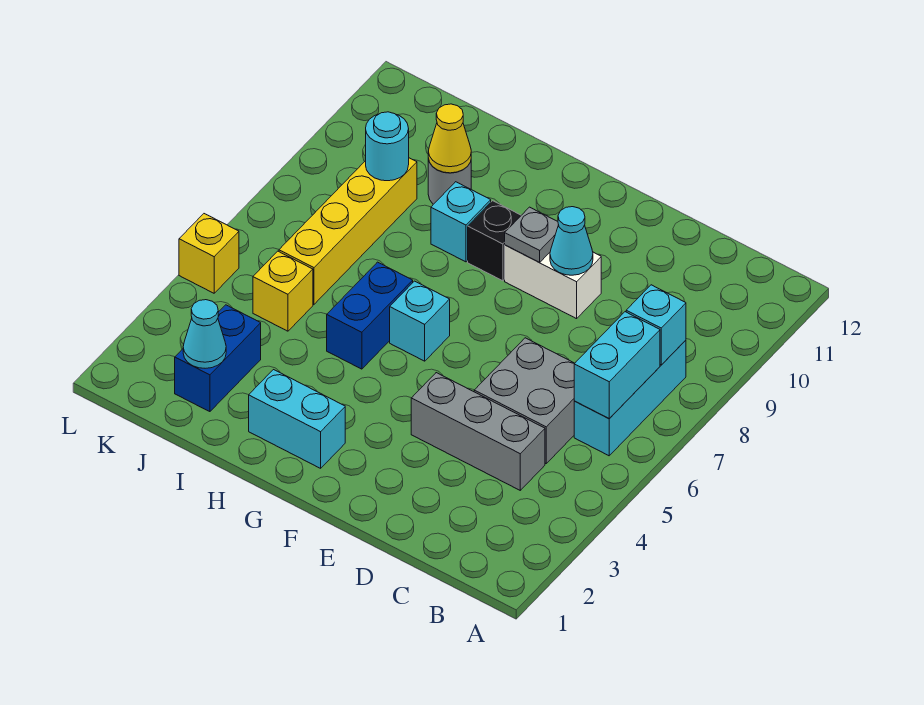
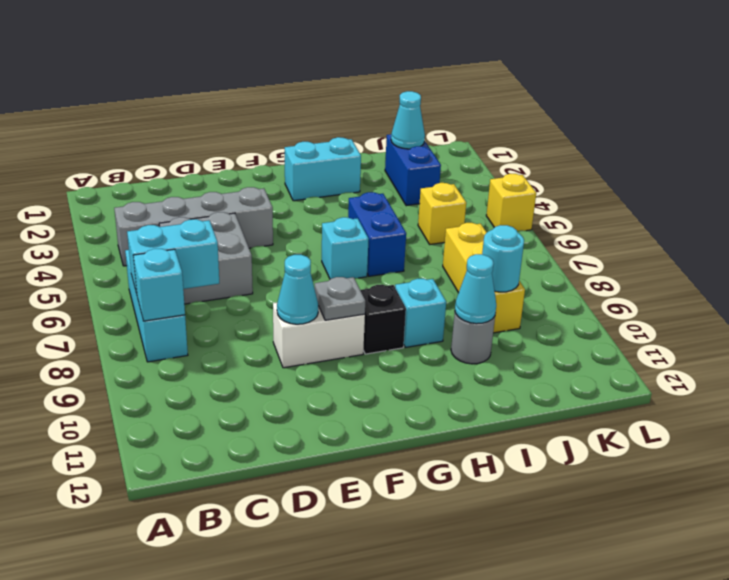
cyan brick B6:B7 level 2 -> cyan brick B7:C7 level 2
grey brick C4:E4 level 1 -> grey brick B4:E4 level 1
yellow cone I10 level 2 -> cyan cone I10 level 2
yellow brick J6:J9 level 1 -> yellow brick J7:J9 level 1

